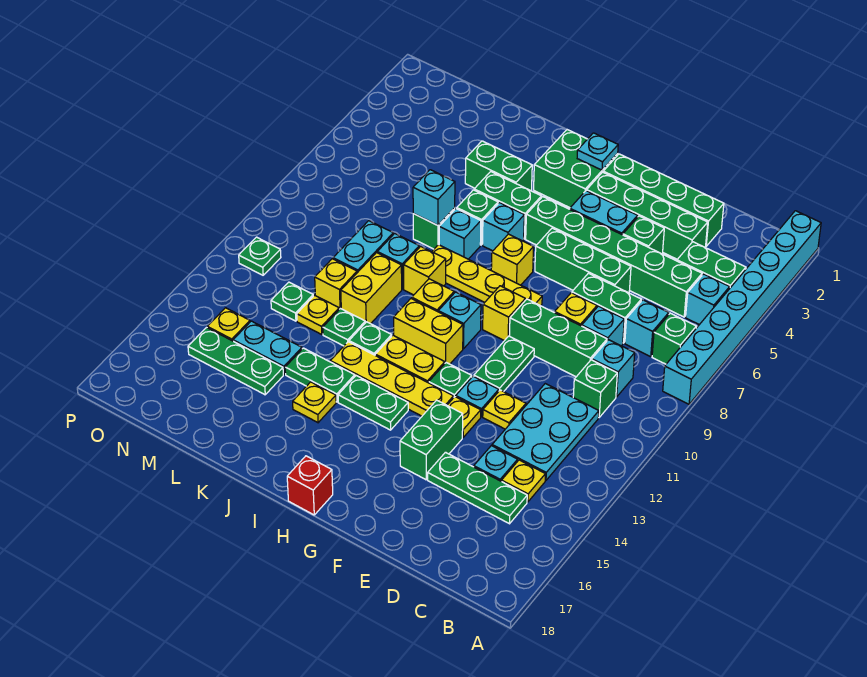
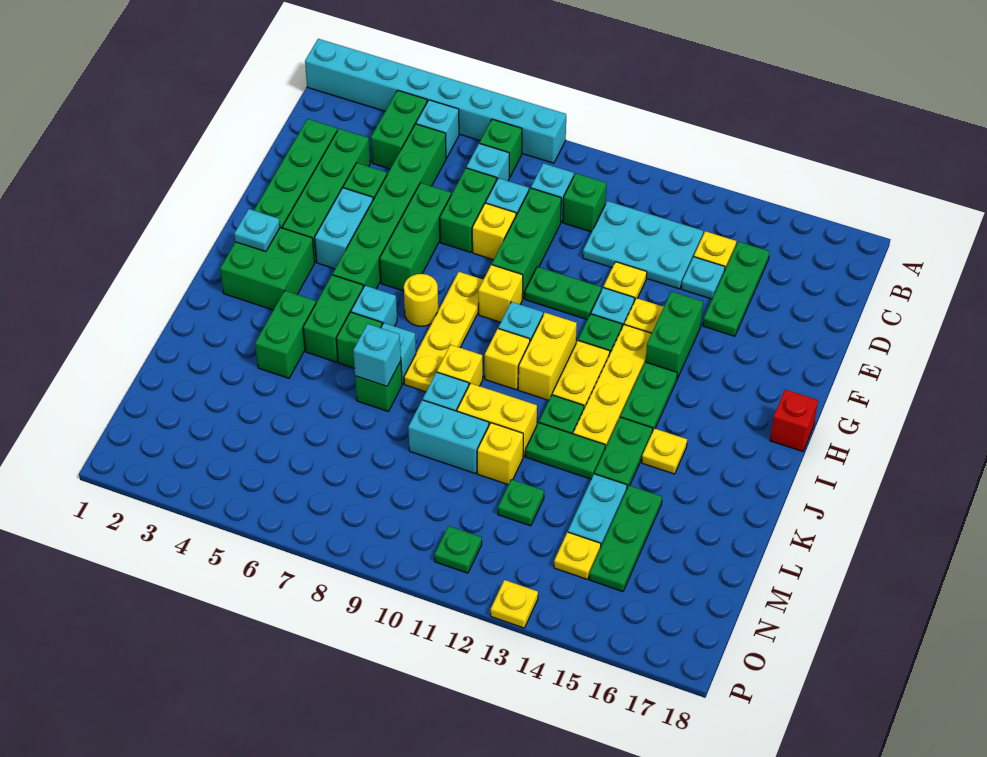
green brick F14:F15 level 1 -> green brick F14:G14 level 1
yellow brick H7 level 1 -> yellow round brick H7 level 1
green plate K12 level 1 -> green plate K12:K13 level 1
yellow plate L12 level 1 -> yellow plate P13 level 1

